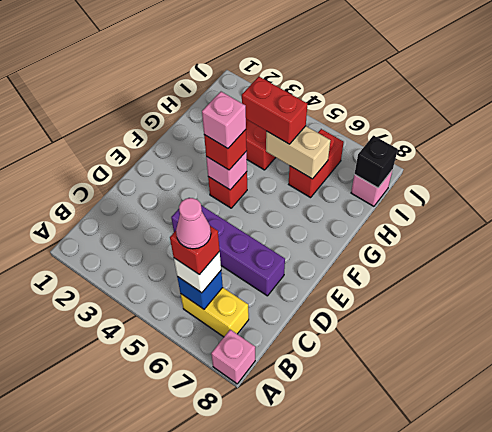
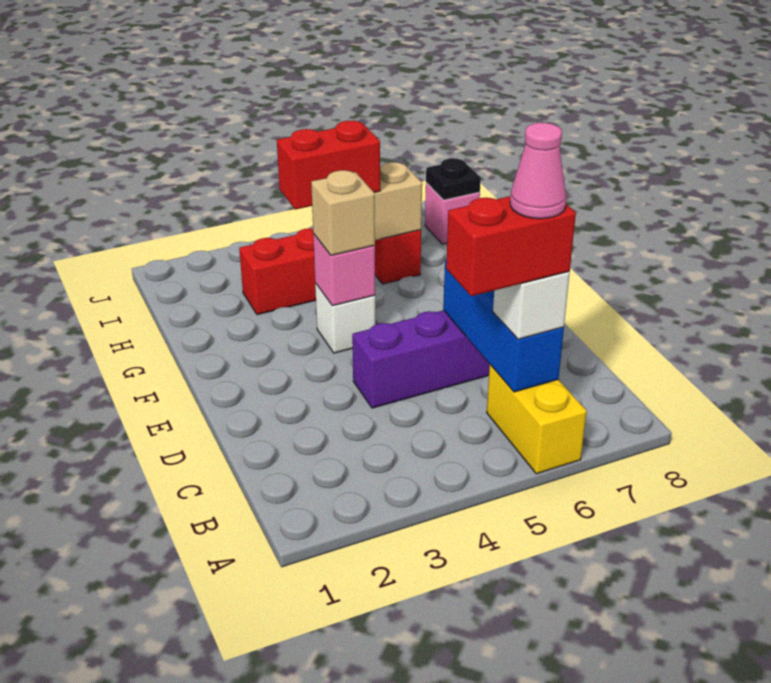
pink brick A8 level 1 -> none
yellow brick B6:B7 level 1 -> yellow brick A6:B6 level 1
blue brick B6 level 2 -> blue brick B6:D6 level 2
red brick B6 level 4 -> red brick B5:B6 level 4
red brick F4 level 1 -> white brick F4 level 1
red brick F4 level 3 -> tan brick F4 level 3
pink brick F4 level 4 -> none
black brick I8 level 2 -> black plate I8 level 2

